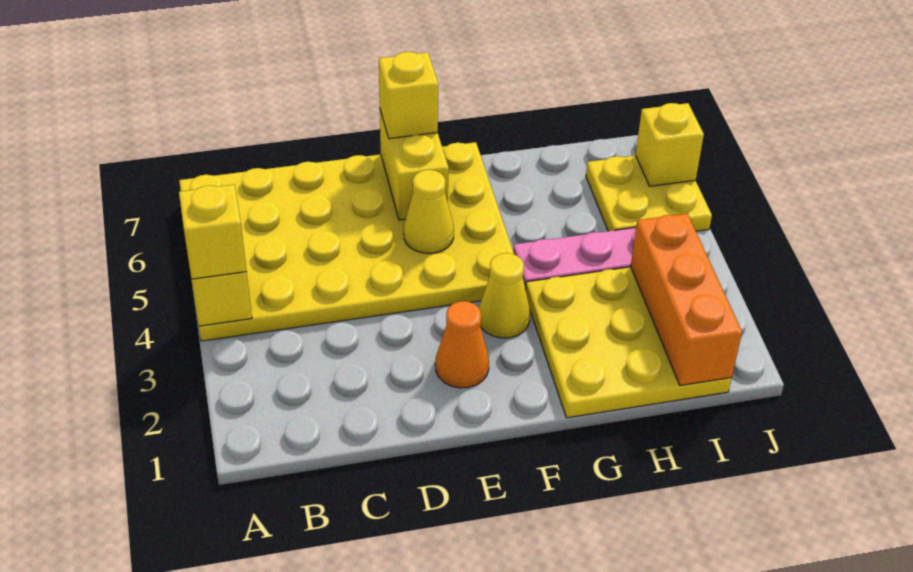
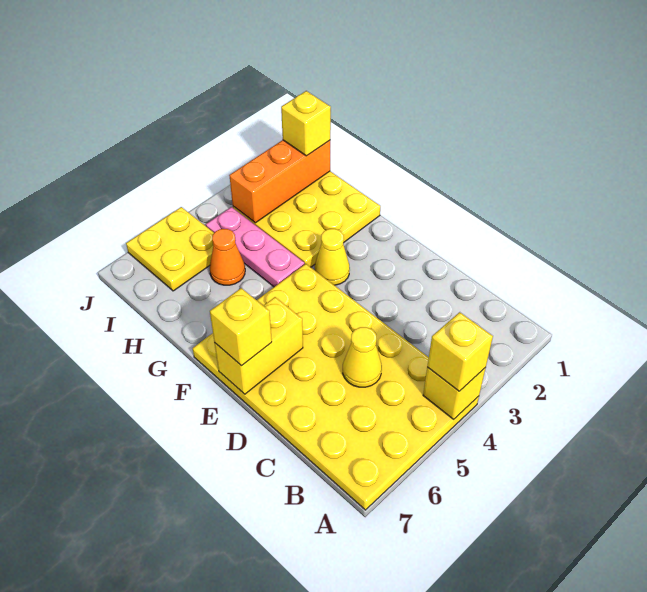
orange cone E2 level 1 -> orange cone H5 level 1
yellow cone E5 level 2 -> yellow cone C5 level 2
yellow brick J6 level 2 -> yellow brick I1 level 3

